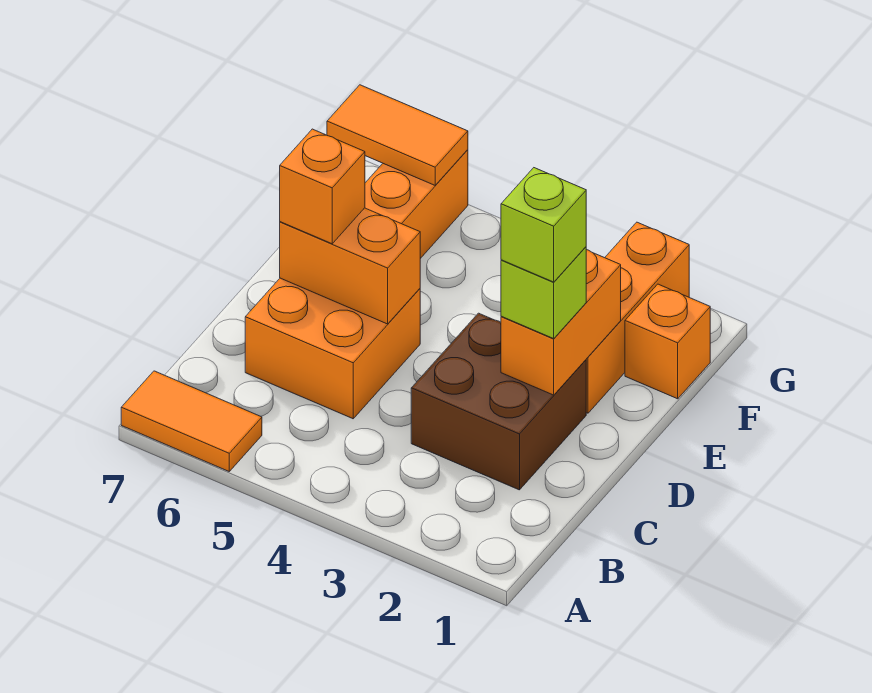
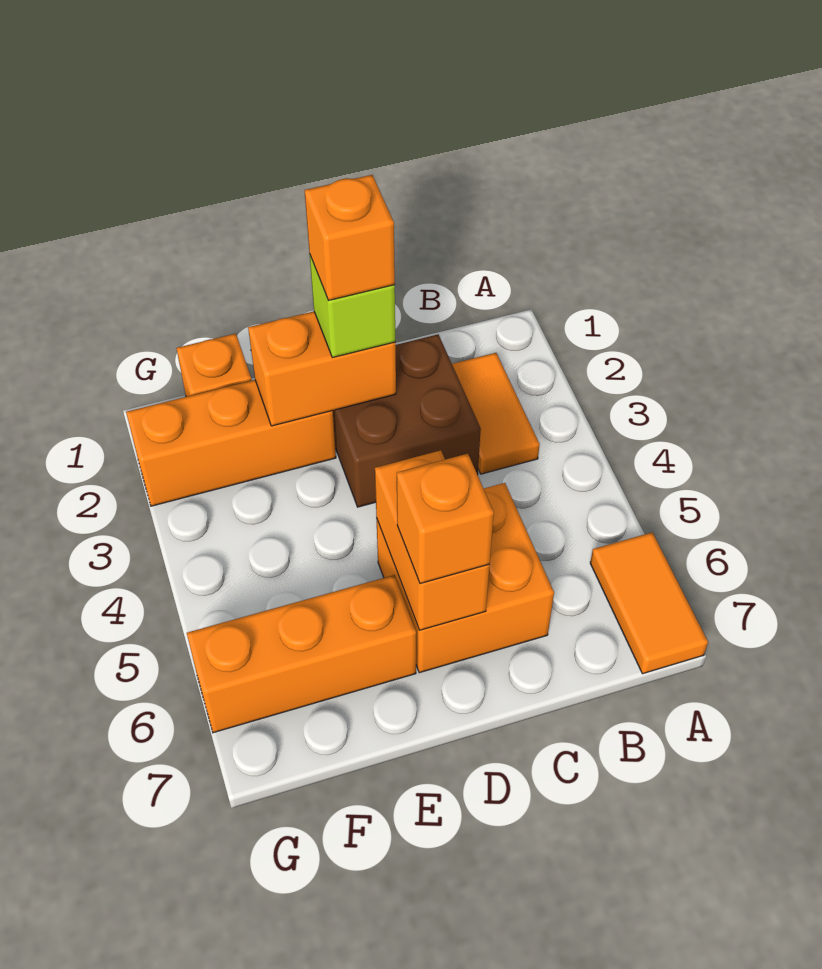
lime brick D2 level 4 -> orange brick D2 level 4
orange tile G6:G7 level 2 -> orange tile B2:B3 level 1

